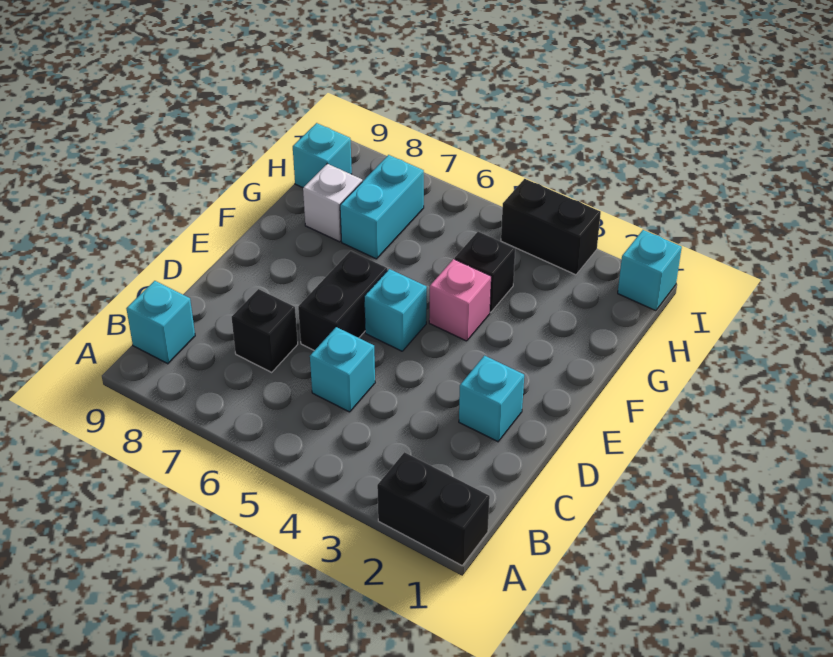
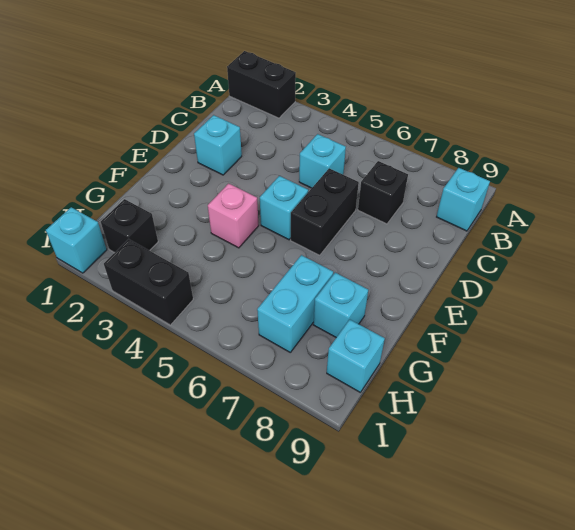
black brick G4 level 1 -> black brick H2 level 1
white brick G8 level 1 -> cyan brick G8 level 1

